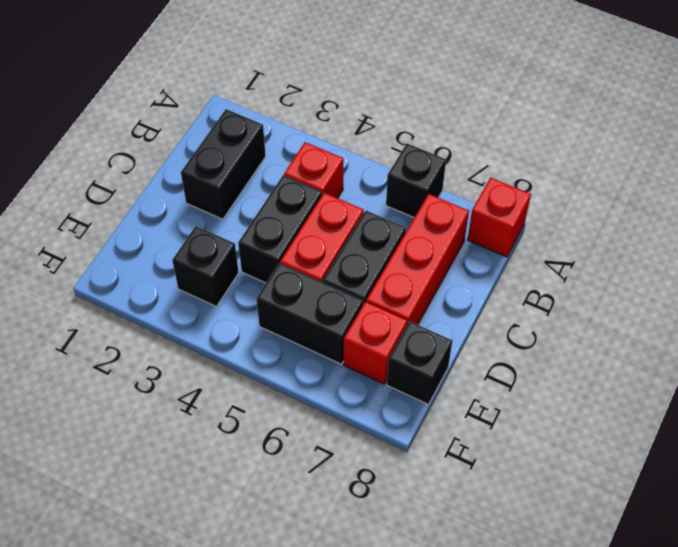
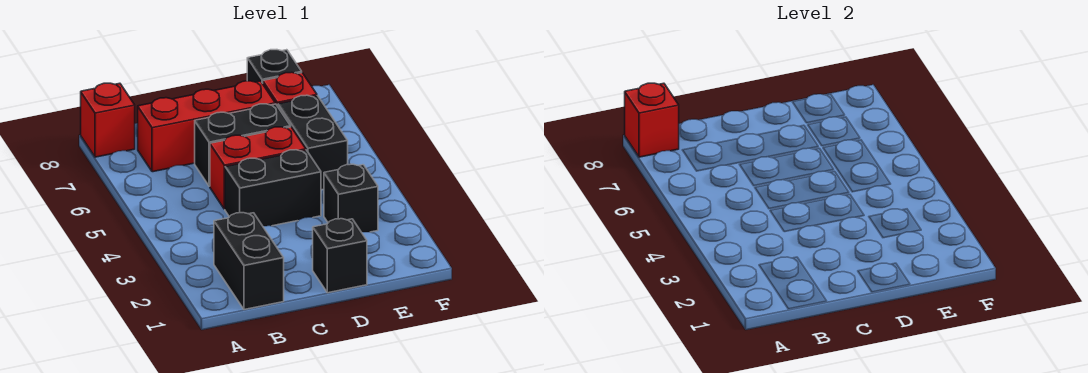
black brick A6 level 1 -> black brick D1 level 1
black brick B2:C2 level 1 -> black brick B1:B2 level 1
red brick B4 level 1 -> red brick A8 level 2

